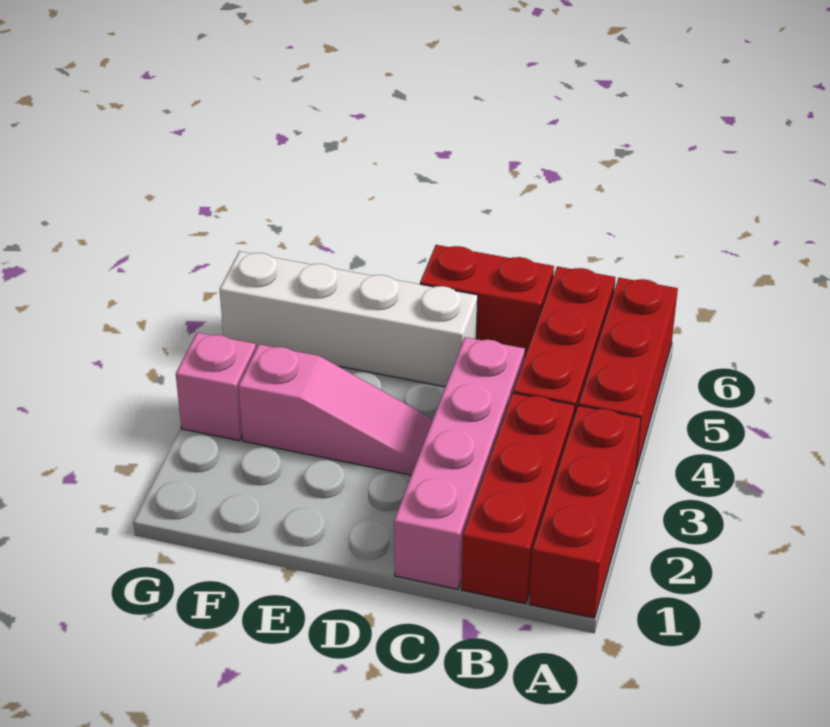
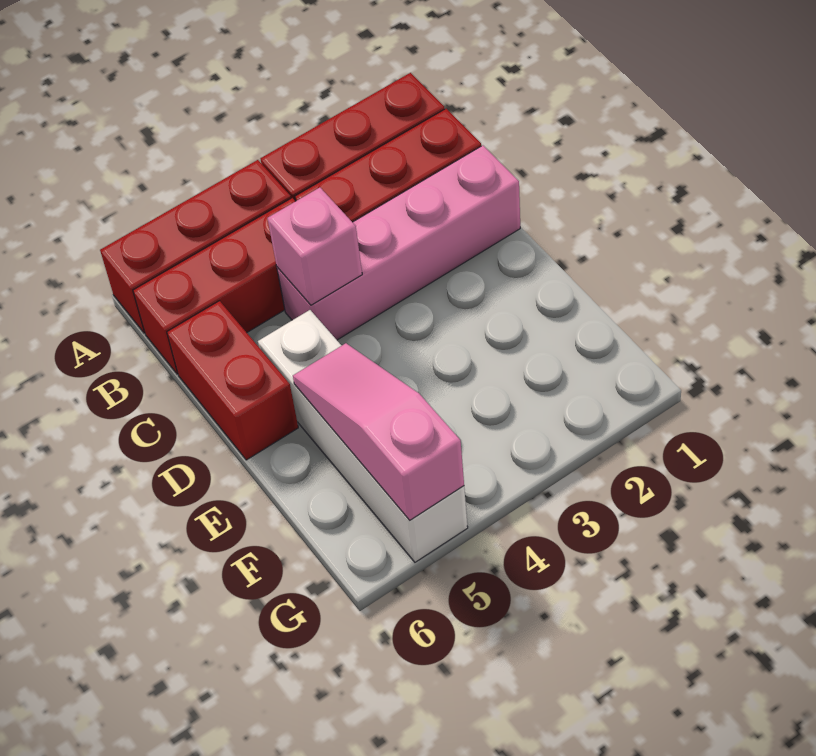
pink slope D3:F3 level 1 top F -> pink slope E5:G5 level 2 top G
pink brick G3 level 1 -> pink brick C4 level 2

